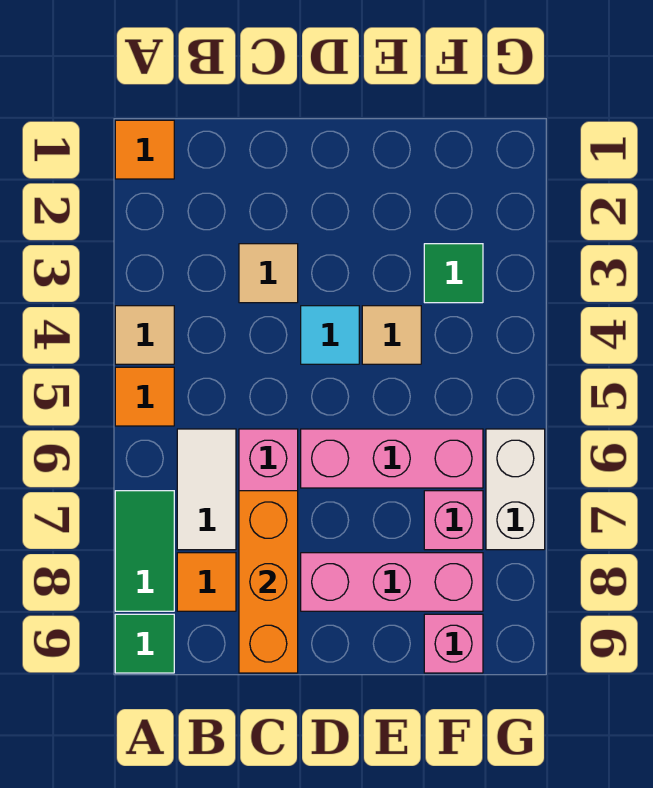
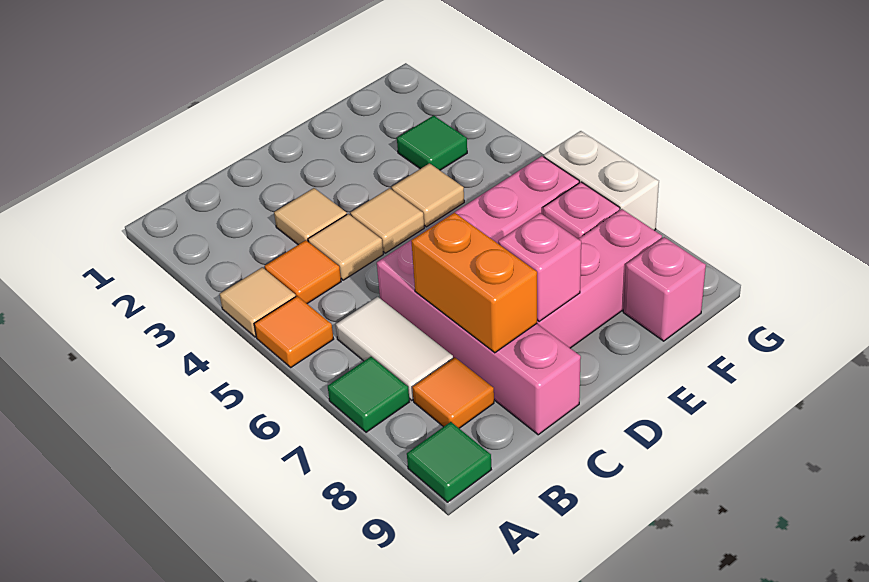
orange tile A1 level 1 -> orange tile B4 level 1
green tile A7:A8 level 1 -> green tile A7 level 1
none -> tan tile C4 level 1
orange brick C7:C9 level 2 -> orange brick C7:C8 level 2
cyan tile D4 level 1 -> tan tile D4 level 1
none -> pink brick D8 level 2

